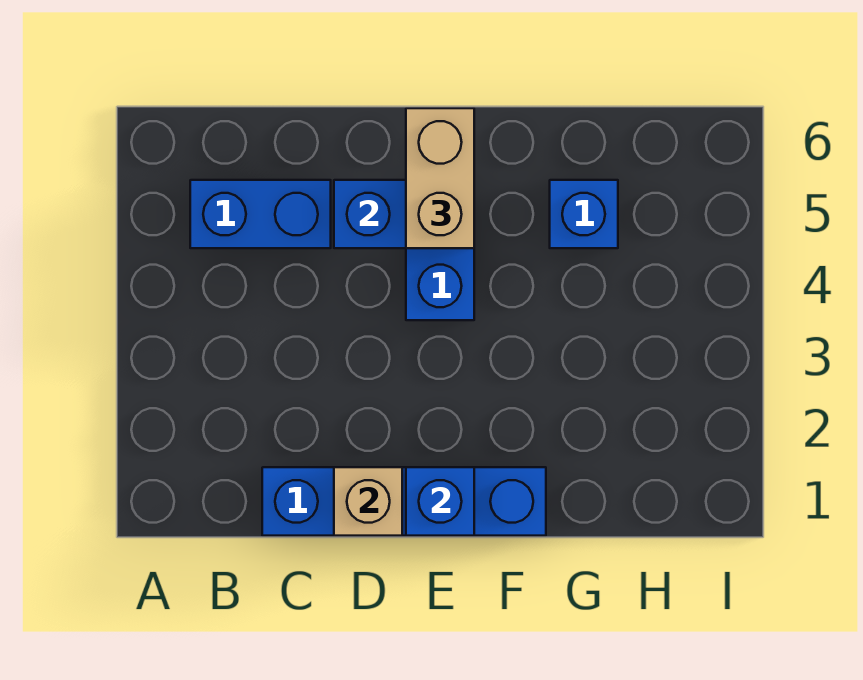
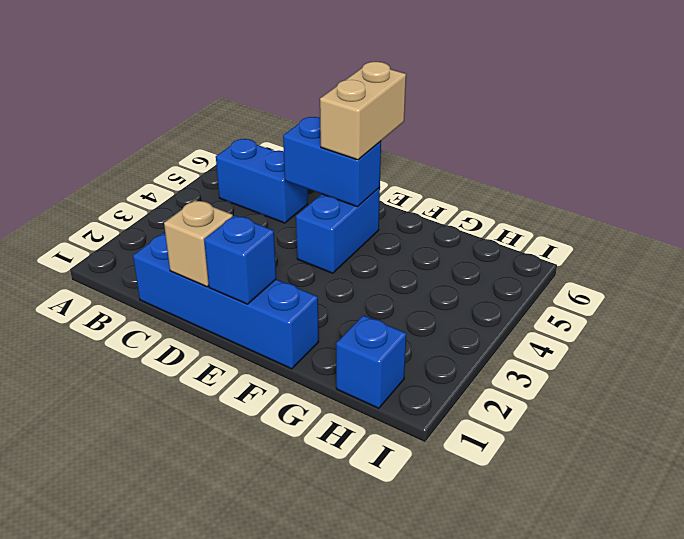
blue brick G5 level 1 -> blue brick H1 level 1

